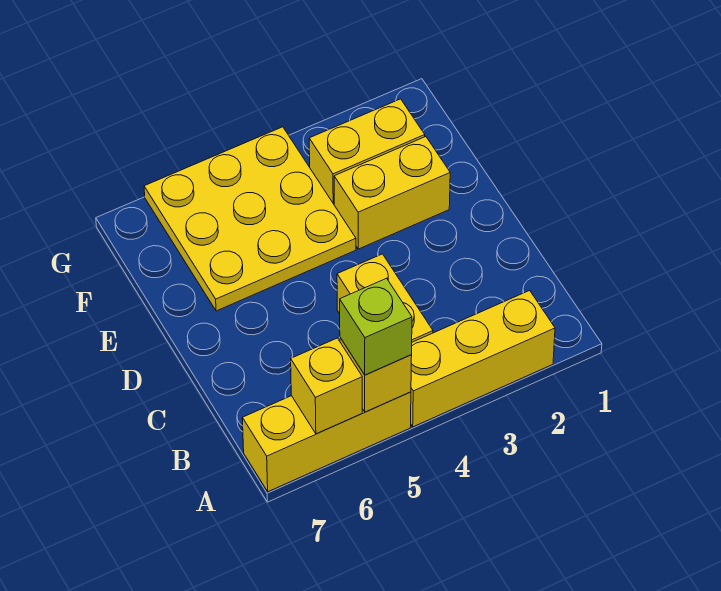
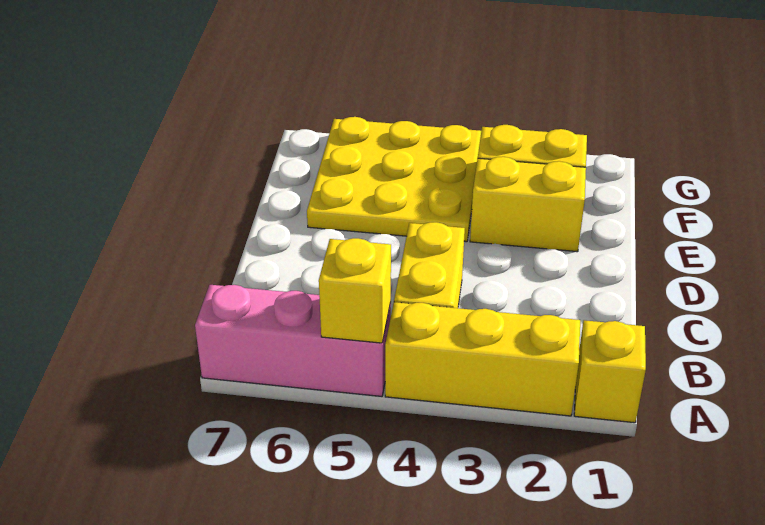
yellow brick A5:A7 level 1 -> pink brick A5:A7 level 1
lime brick A5 level 3 -> none
yellow brick A6 level 2 -> yellow brick A1 level 1

